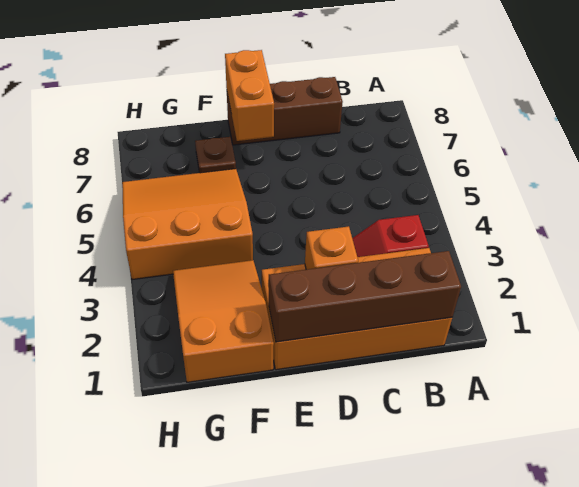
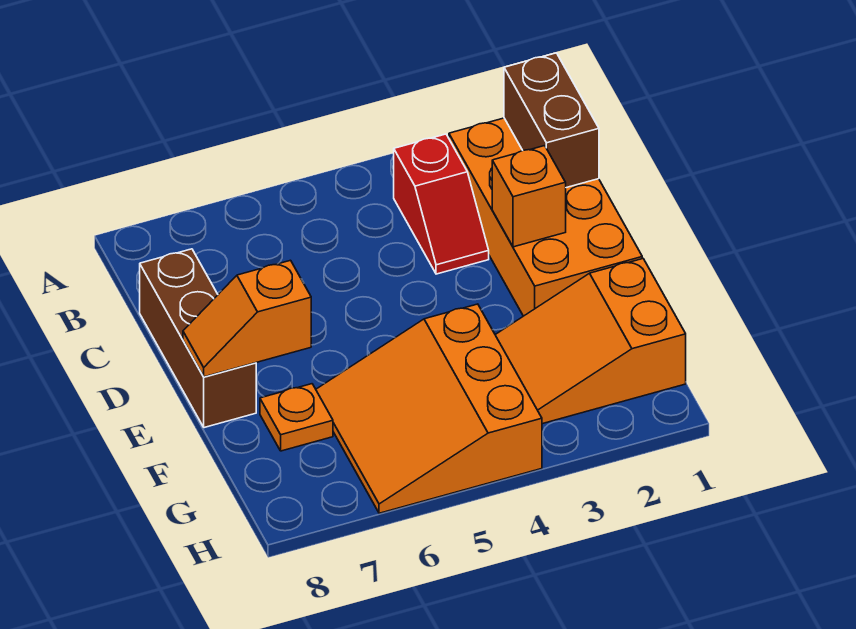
brown brick B1:E1 level 2 -> brown brick B1:C1 level 2
orange brick E7:E8 level 2 -> orange slope E7:E8 level 2 top 7
brown plate F7 level 1 -> orange plate F7 level 1

